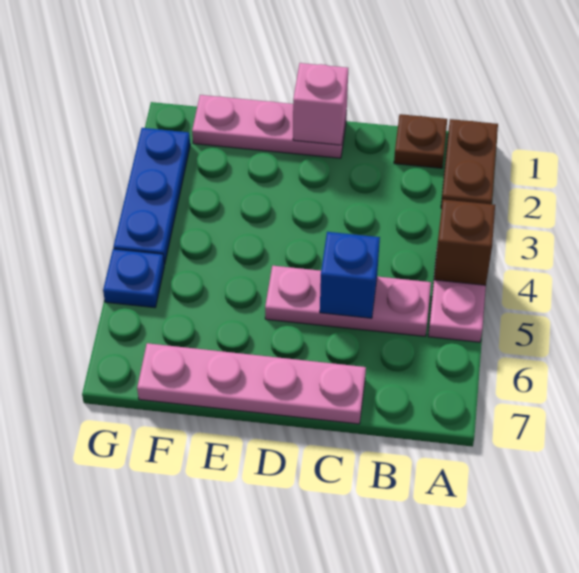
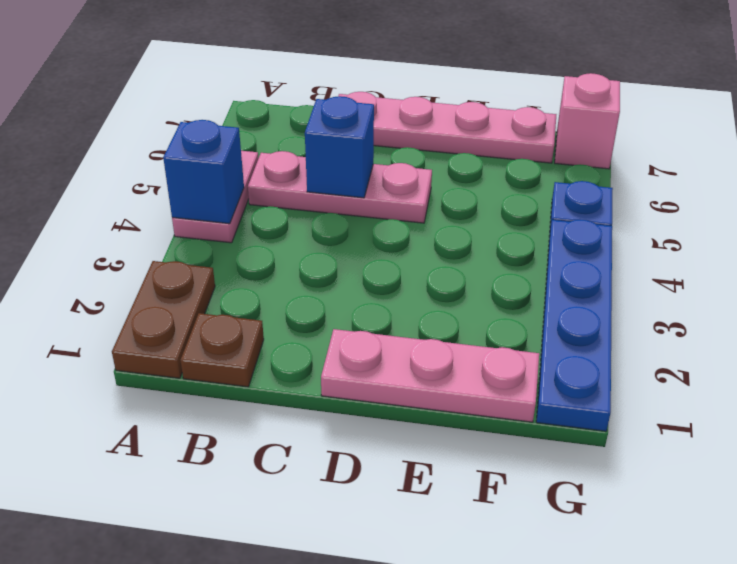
brown brick A4 level 2 -> blue brick A4 level 2
pink brick D1 level 2 -> pink brick G7 level 1
blue plate G2:G4 level 1 -> blue plate G1:G4 level 1

